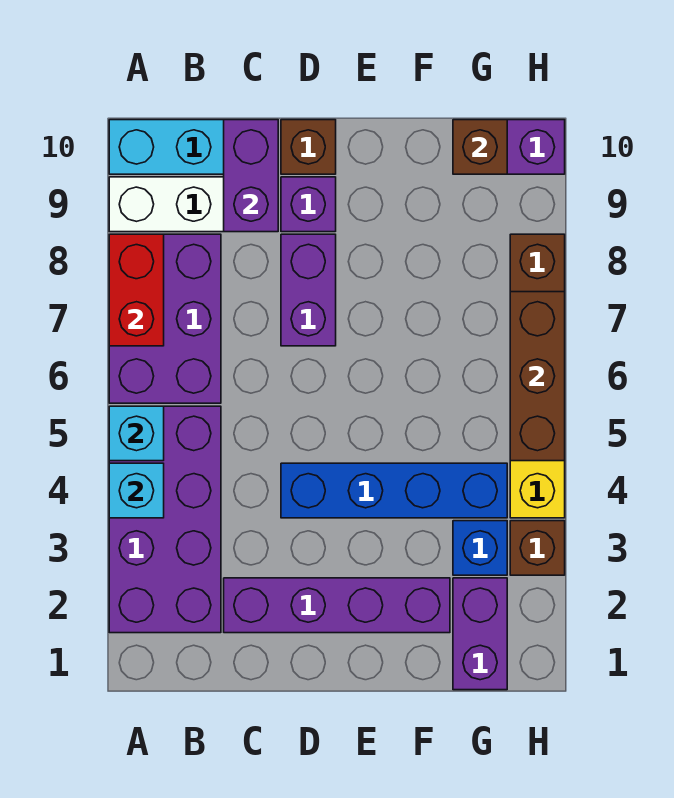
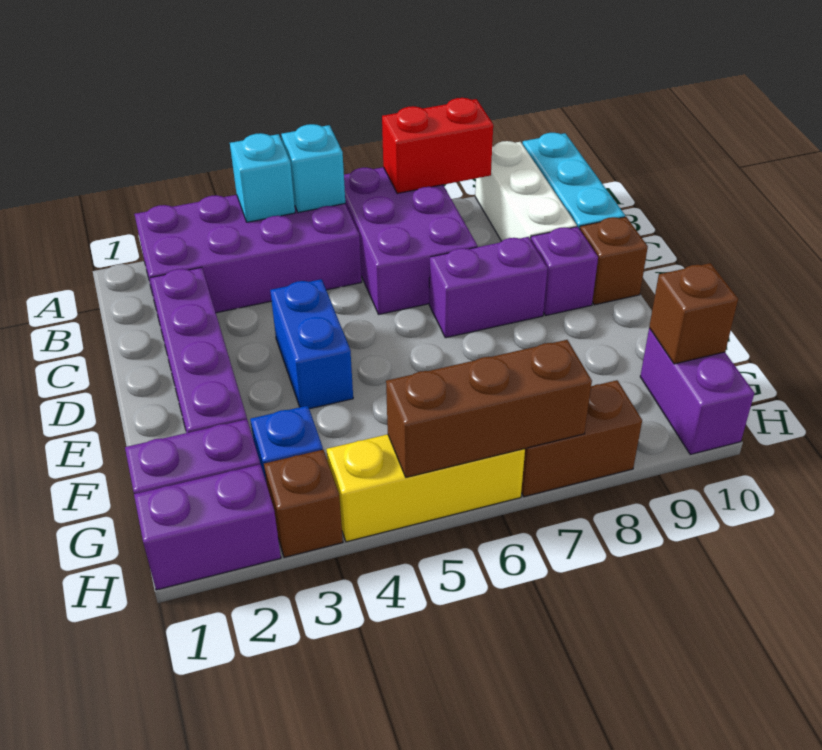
purple brick A6:B8 level 1 -> purple brick A6:C7 level 1
purple brick C9:C10 level 2 -> purple brick H1:H2 level 1
blue brick D4:G4 level 1 -> blue brick D4:E4 level 1

